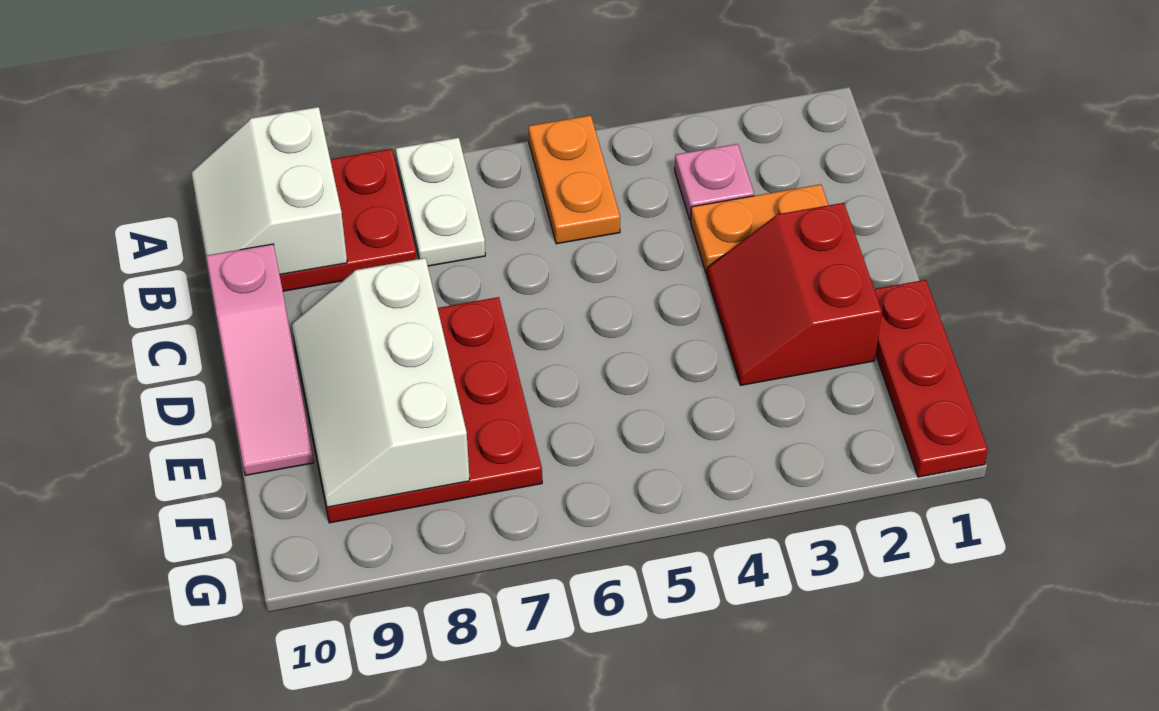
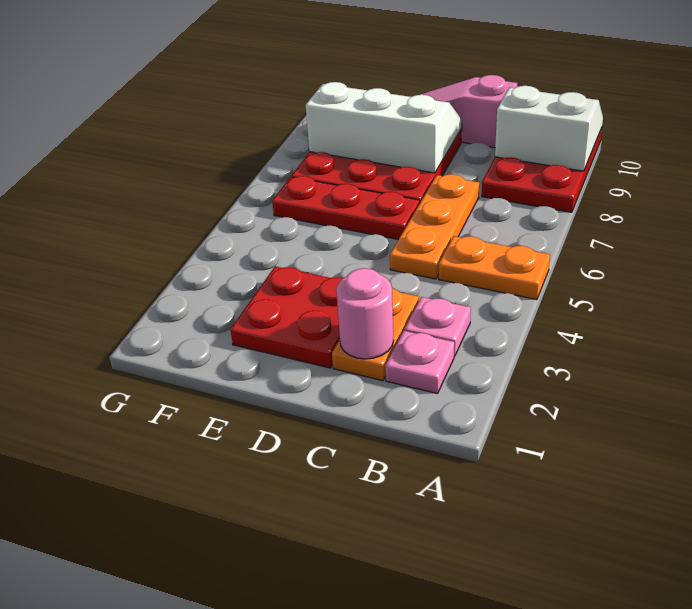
white plate A7:B7 level 1 -> none
none -> pink plate B2 level 1
none -> pink round brick C2 level 2
none -> orange plate C5:C7 level 1
red slope D2:E3 level 1 top 2 -> red plate D2:E3 level 1
red plate E1:G1 level 1 -> red plate D6:F6 level 1

